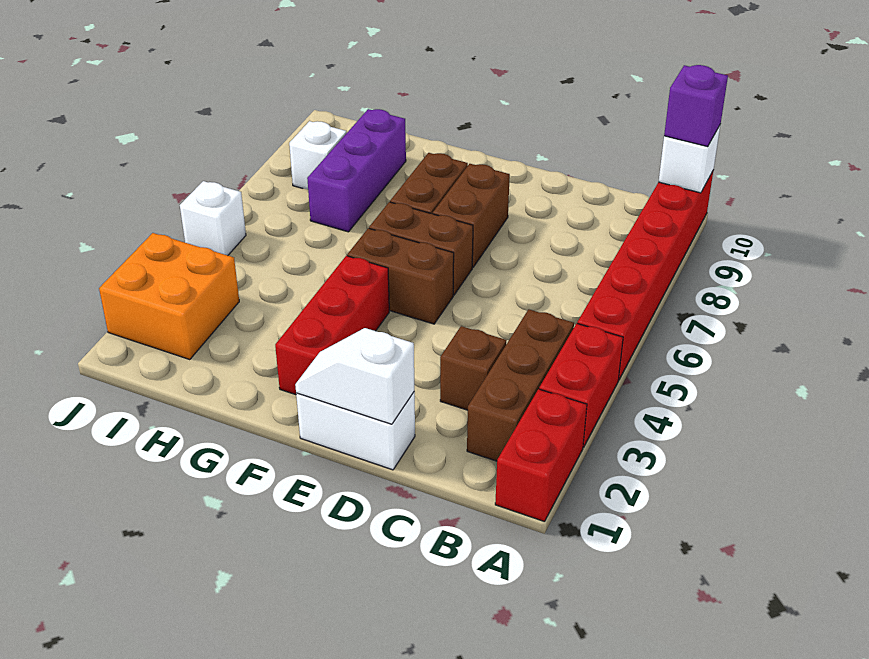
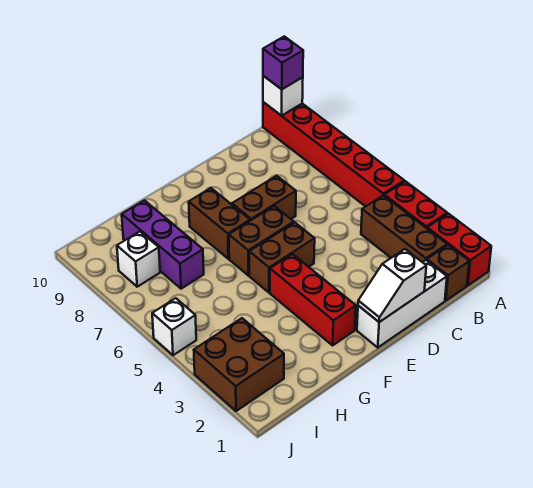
brown brick C3 level 1 -> brown brick B1 level 1
white brick D1:E1 level 1 -> white brick C1:E1 level 1
brown brick E7:E8 level 1 -> brown brick D7:E7 level 1
orange brick I2:J3 level 1 -> brown brick I2:J3 level 1

